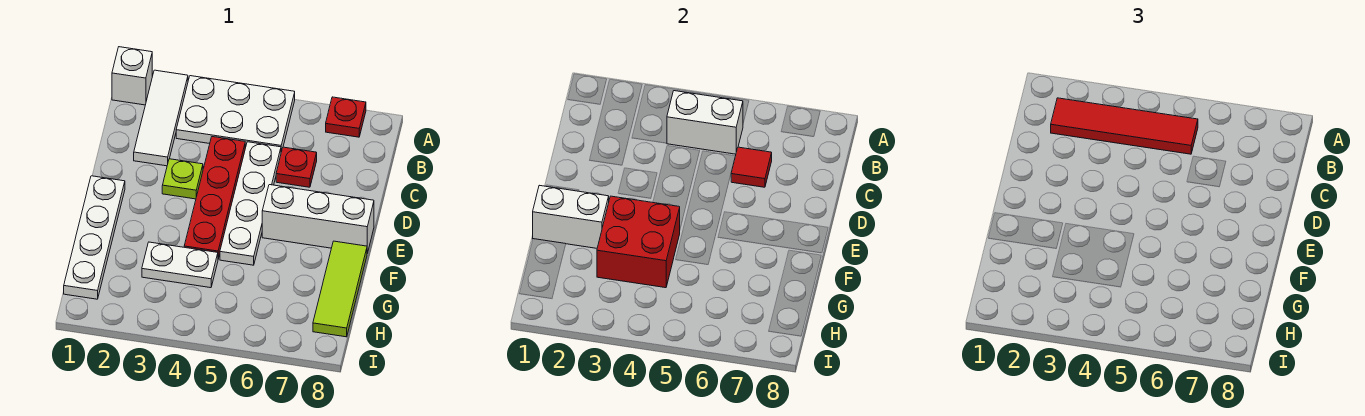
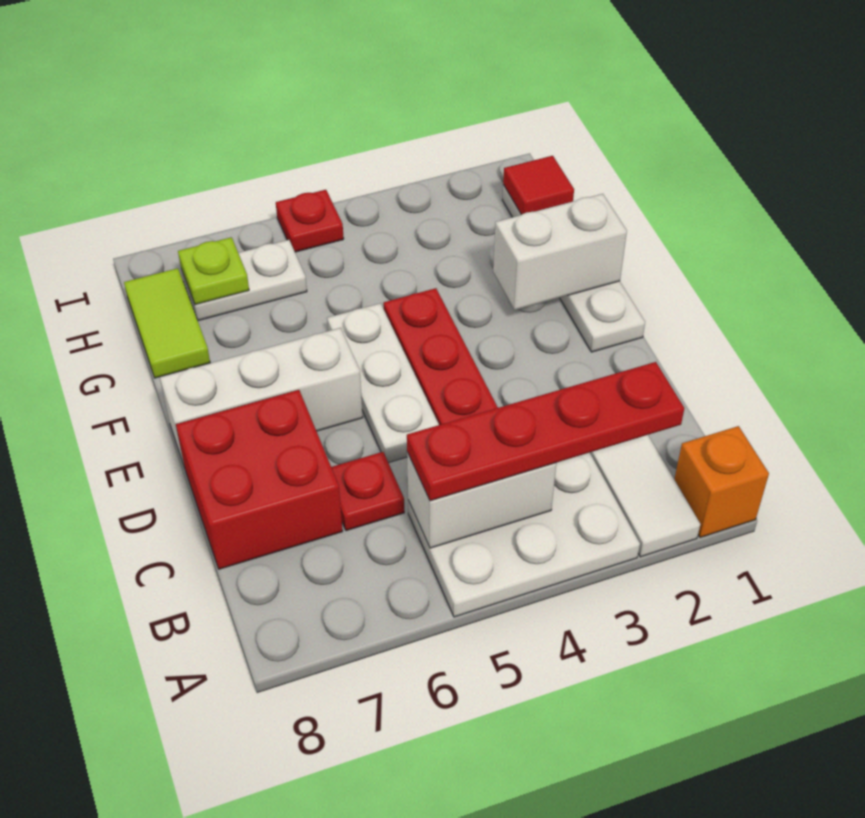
white brick A1 level 1 -> orange brick A1 level 1
red plate A7 level 1 -> red plate I5 level 1
red tile B2:B5 level 3 -> red plate B2:B5 level 3
white plate C5:F5 level 1 -> white plate D5:F5 level 1
red tile C6 level 2 -> red tile H1 level 2
lime plate D3 level 1 -> lime plate H7 level 2
red brick F3:G4 level 2 -> red brick C7:D8 level 1
lime tile F8:H8 level 1 -> lime tile G8:H8 level 1
white plate G3:G4 level 1 -> white plate H6:H7 level 1

